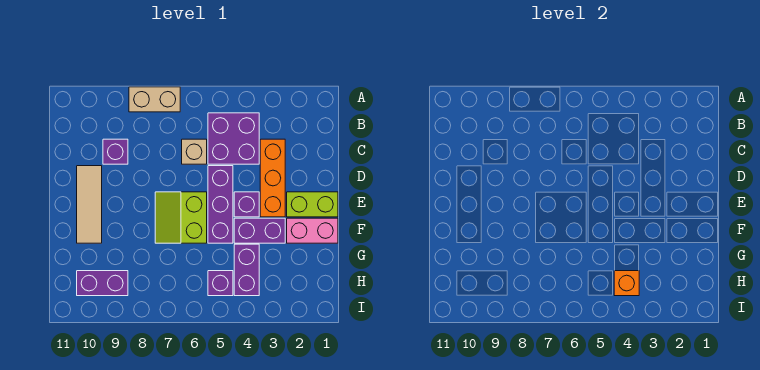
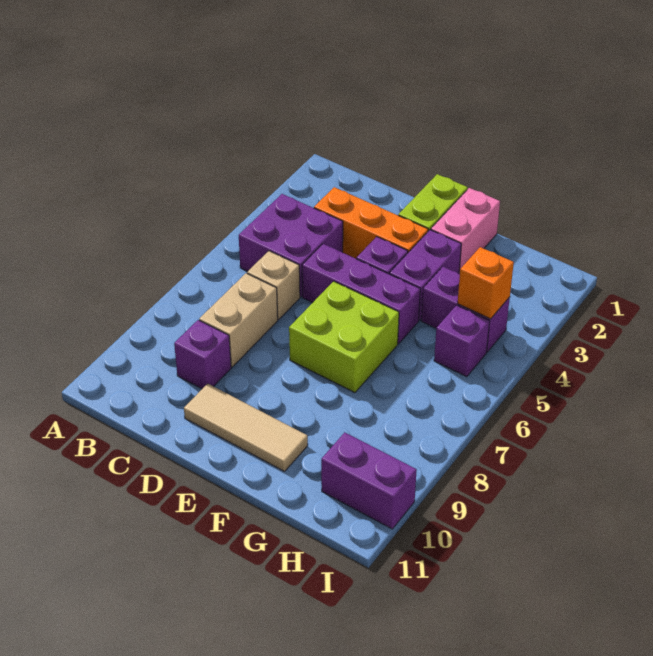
tan brick A7:A8 level 1 -> tan brick C7:C8 level 1
lime slope E6:F7 level 1 top 6 -> lime brick E6:F7 level 1
purple brick H9:H10 level 1 -> purple brick H10:I10 level 1

